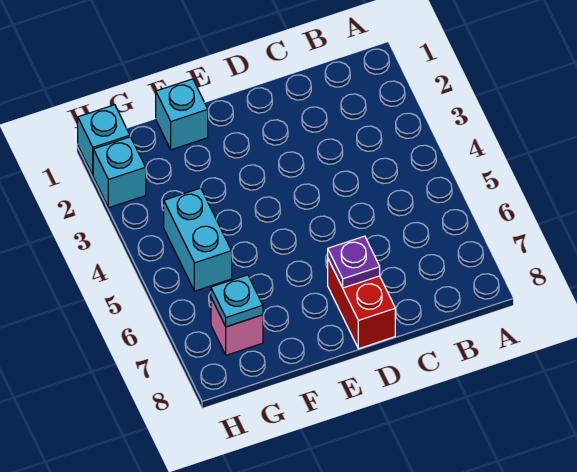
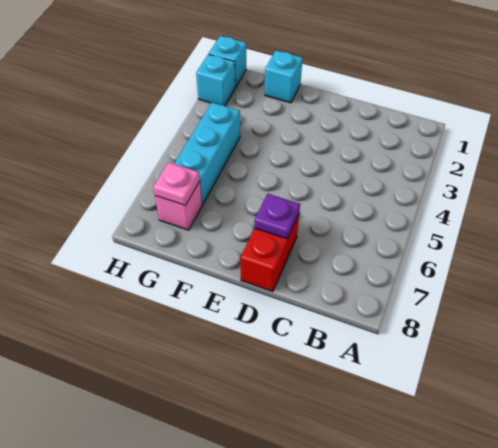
cyan brick G4:G5 level 1 -> cyan brick G4:G6 level 1
cyan plate G7 level 2 -> pink plate G7 level 2

